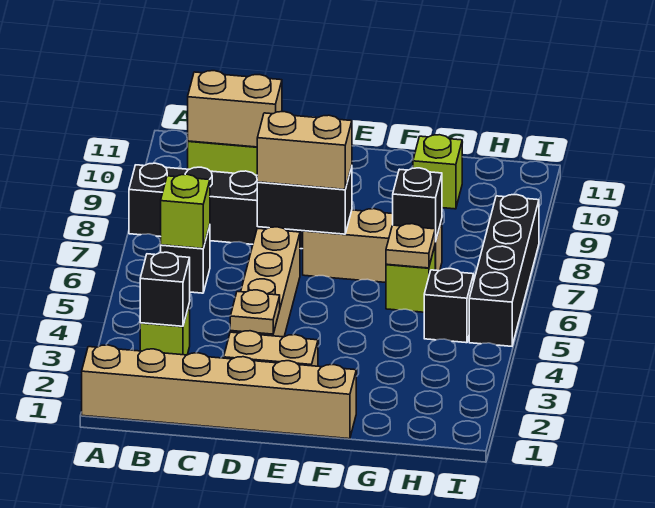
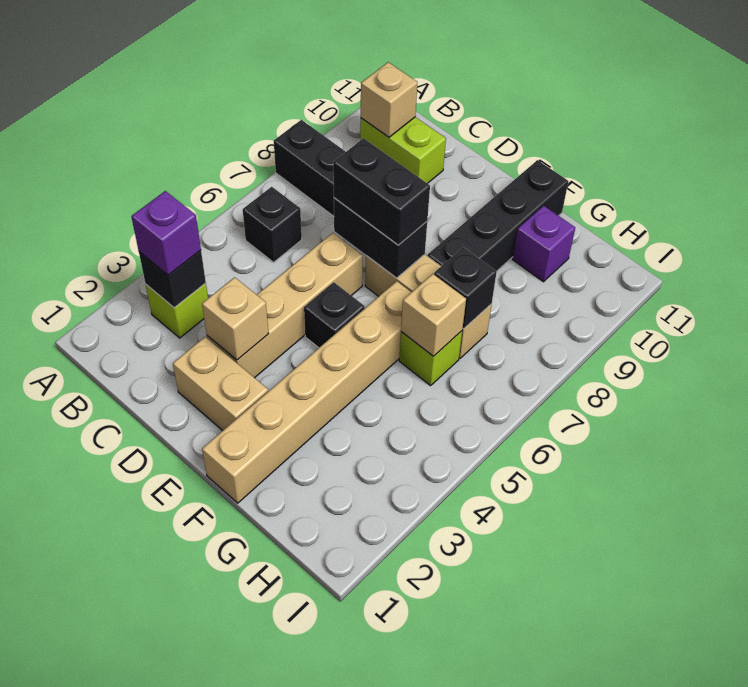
tan brick A1:F1 level 1 -> tan brick F1:F6 level 1
none -> purple brick B3 level 3
lime brick B6 level 2 -> none
tan brick B10:C10 level 2 -> tan brick B10 level 2
tan plate D3 level 2 -> tan brick D3 level 2
tan brick D7:E7 level 3 -> black brick D7:E7 level 3
tan plate G6 level 2 -> tan brick G6 level 2
lime brick G10 level 1 -> purple brick G10 level 1
black brick H5 level 1 -> black brick E5 level 1
black brick I5:I8 level 1 -> black brick F8:F11 level 1

